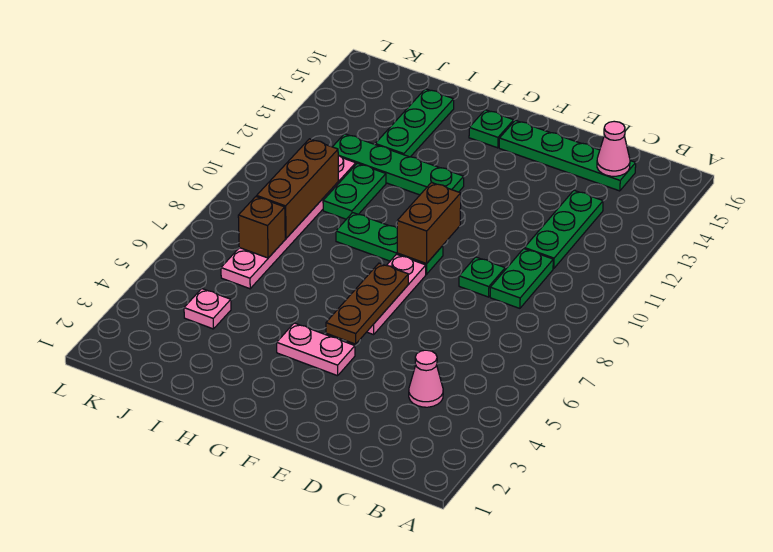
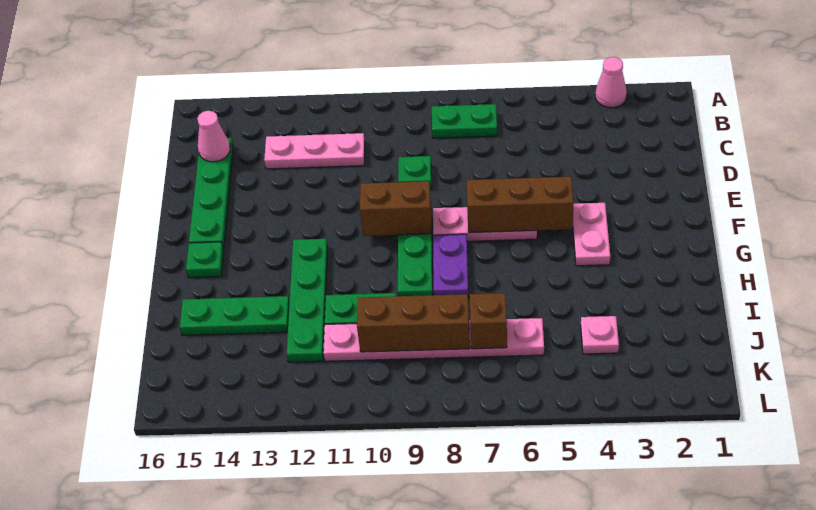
pink cone C4 level 1 -> pink cone A3 level 1
green plate C9:C10 level 1 -> green plate B7:B8 level 1
green plate C11:C13 level 1 -> pink plate C11:C13 level 1
brown plate F5:F7 level 2 -> brown brick F5:F7 level 2
none -> purple plate G8:H8 level 1

